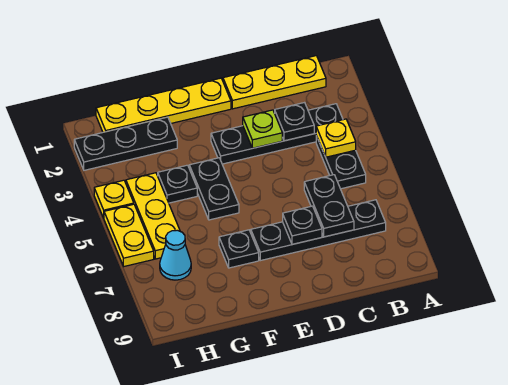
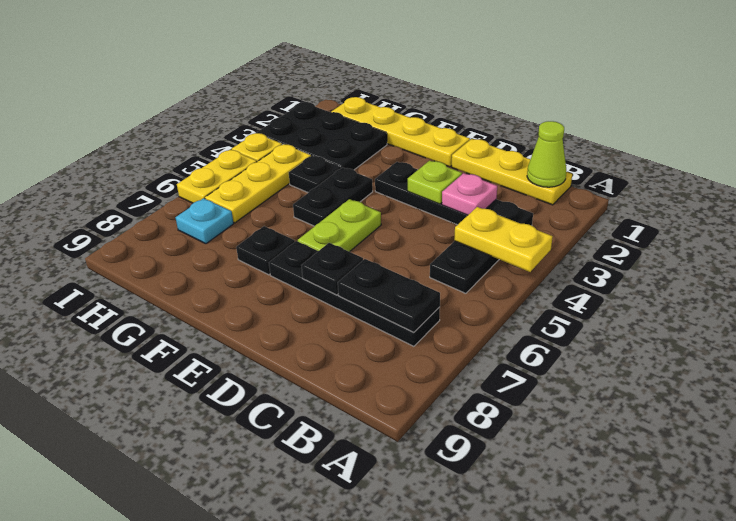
none -> lime cone B1 level 2
yellow plate B4 level 2 -> yellow plate A4:B4 level 2
black plate C3 level 2 -> pink plate C3 level 2
black plate C6:C7 level 2 -> black plate B7:C7 level 2
none -> lime plate E5:E6 level 1
black plate G2:I2 level 1 -> black plate G2:I3 level 1
cyan cone H7 level 1 -> cyan plate H7 level 1

